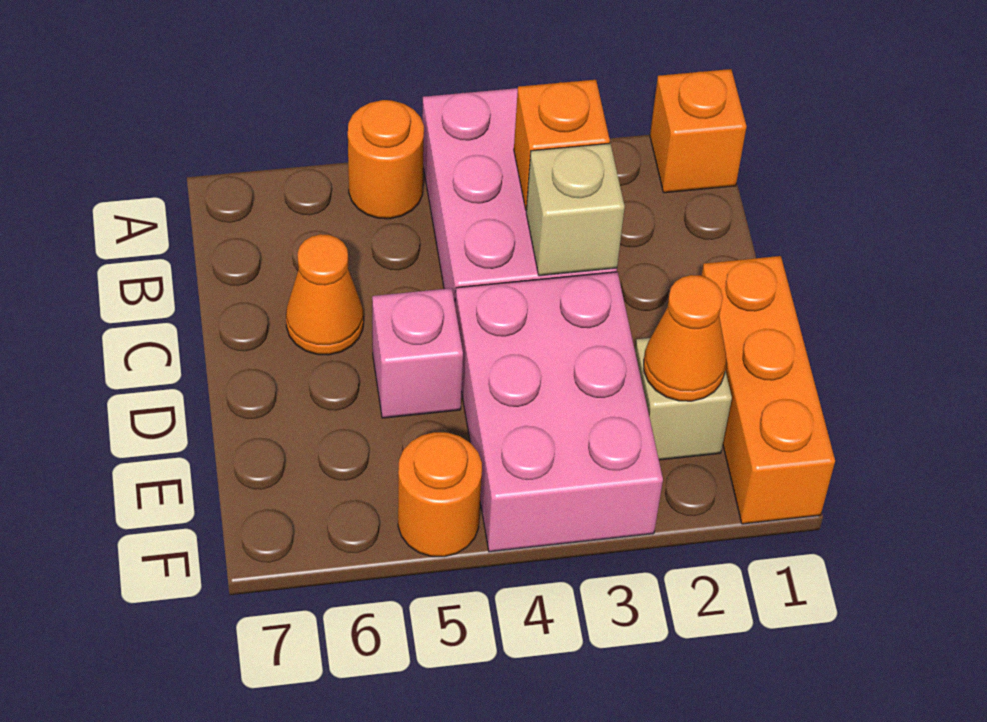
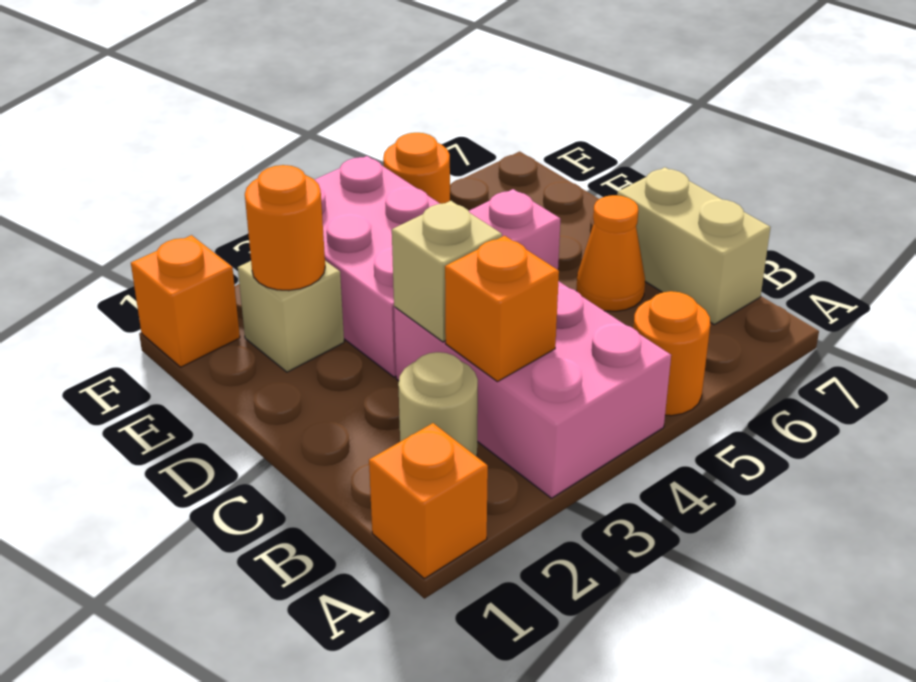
none -> tan round brick B2 level 1
none -> tan brick B7:C7 level 1
orange brick D1:F1 level 1 -> orange brick F1 level 1
orange cone E2 level 2 -> orange round brick E2 level 2

